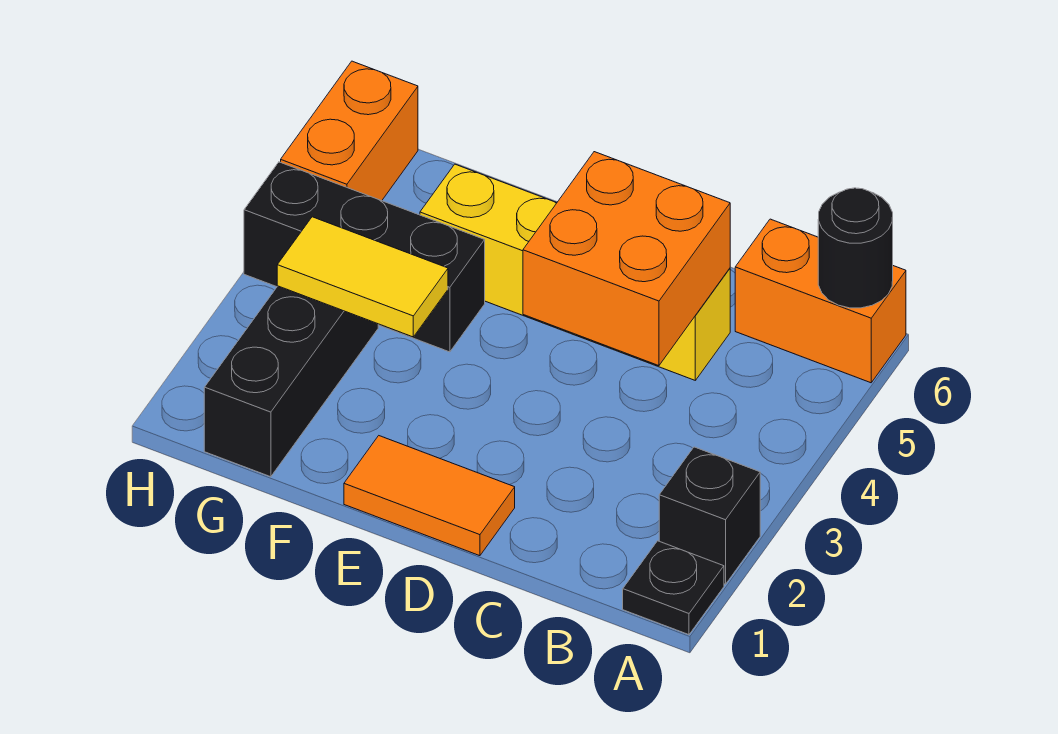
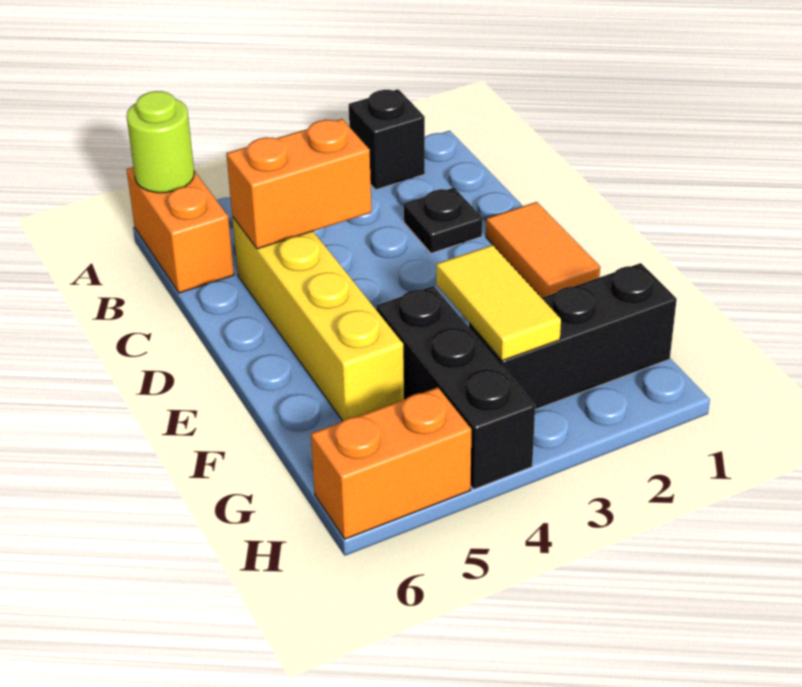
black plate A1 level 1 -> black plate C2 level 1
black round brick A6 level 2 -> lime round brick A6 level 2
orange brick C4:D5 level 2 -> orange brick C4:C5 level 2

